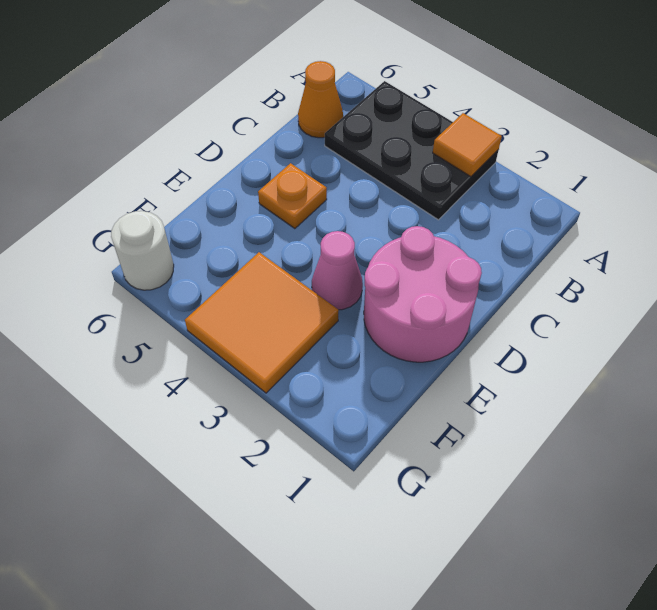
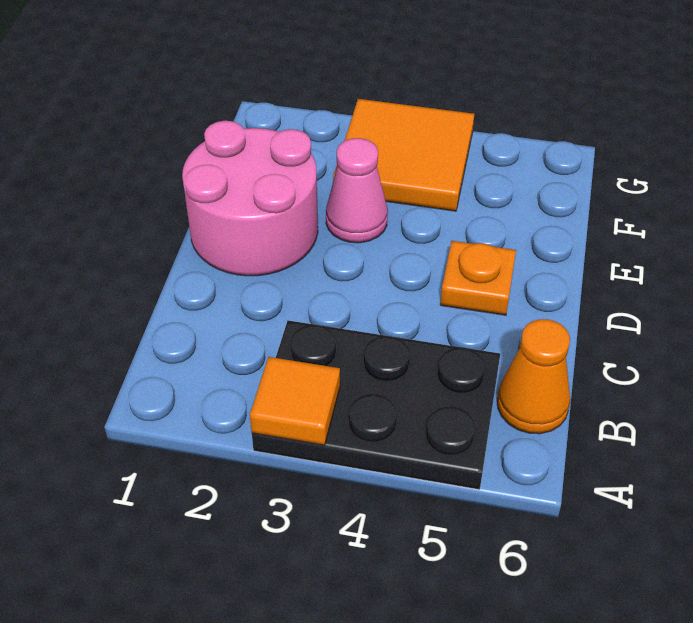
white round brick G6 level 1 -> none

